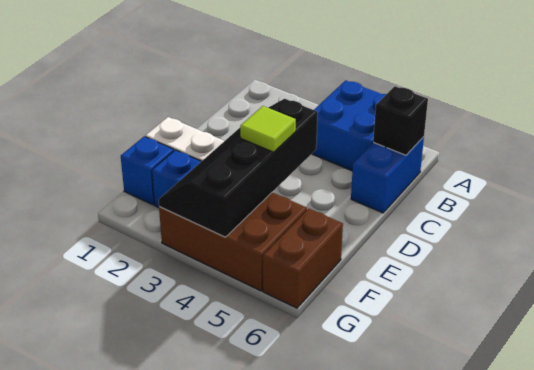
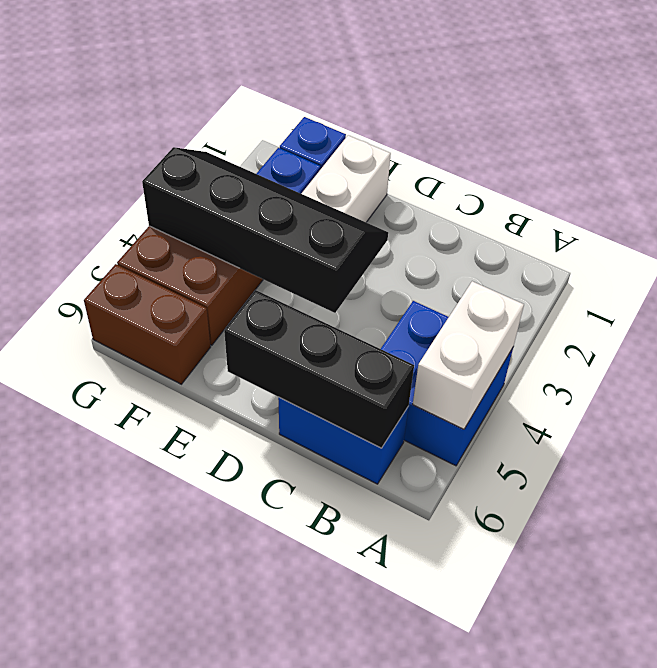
none -> white brick A4:A5 level 2
black brick B6 level 2 -> black brick B6:D6 level 2
lime tile E4 level 3 -> none

